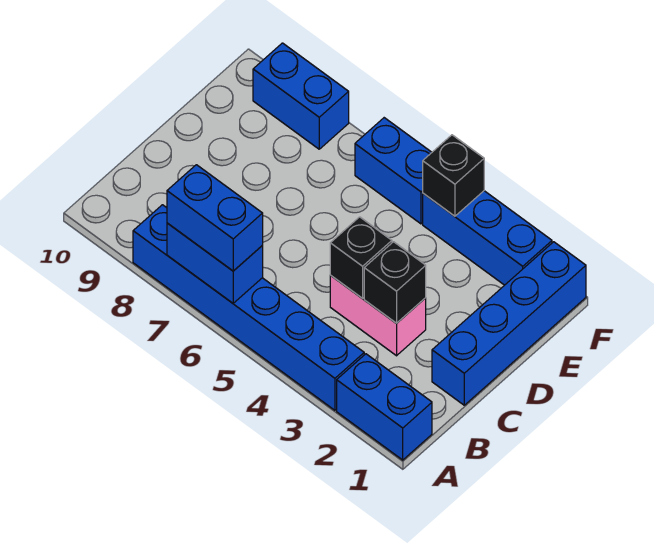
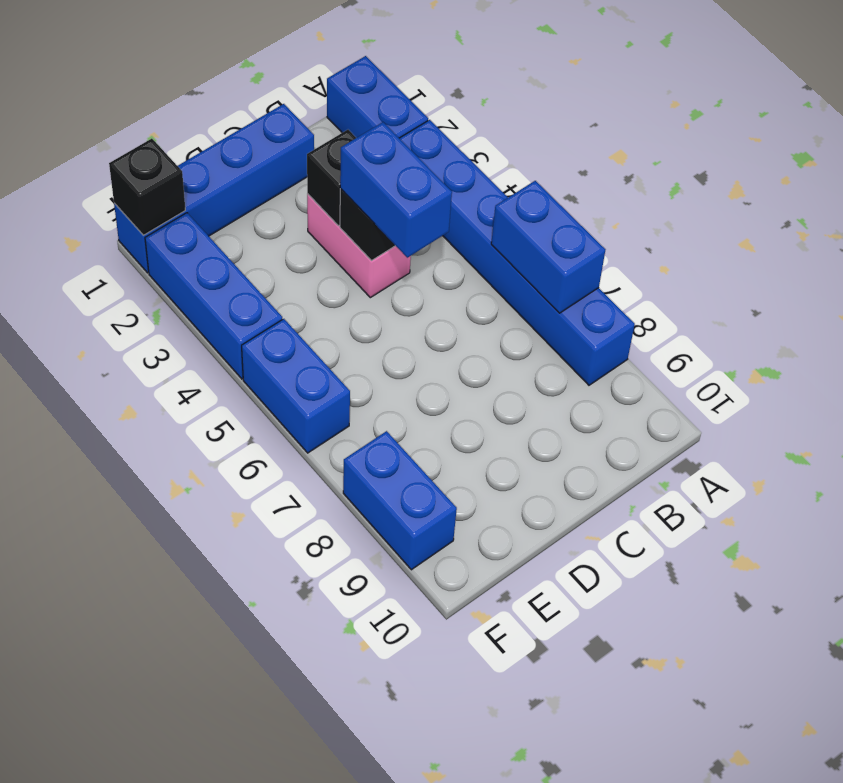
blue brick A6:A7 level 3 -> blue brick C4:C5 level 3
black brick F4 level 2 -> black brick F1 level 2

